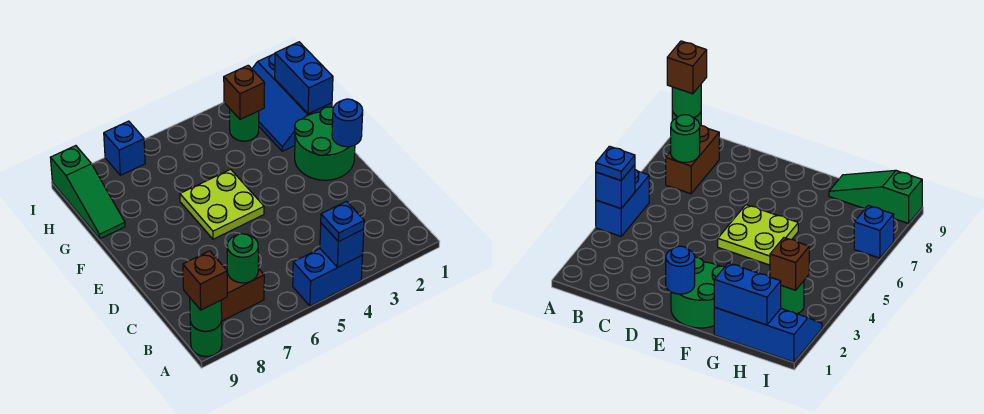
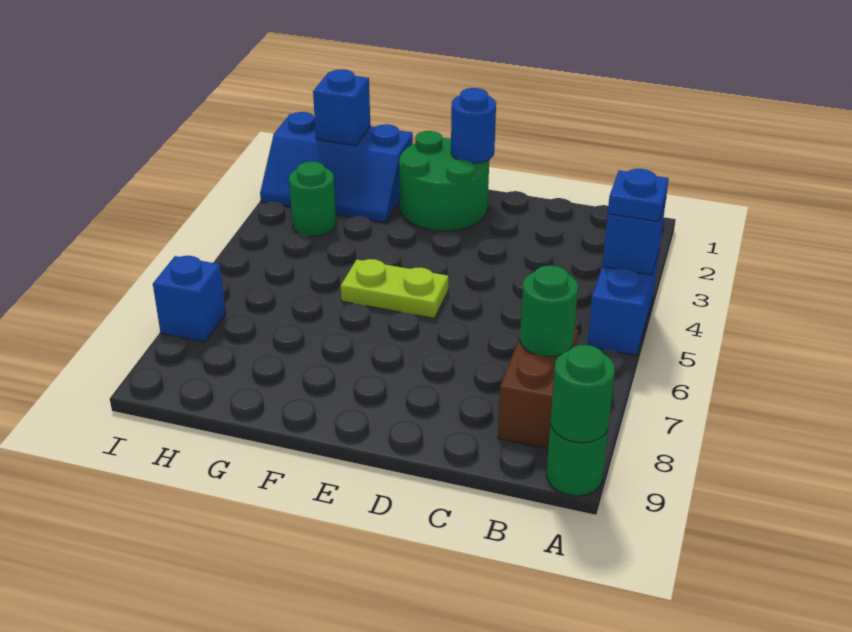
brown brick A9 level 3 -> none
lime plate E5:F6 level 1 -> lime plate E5:F5 level 1
blue brick G1:H1 level 2 -> blue brick H1 level 2
green slope G9:I9 level 1 top I -> none
brown brick H3 level 2 -> none

